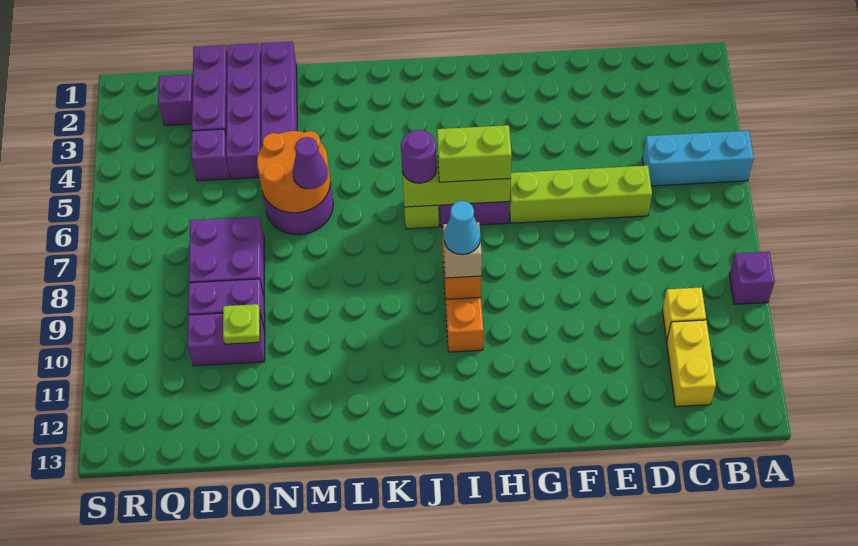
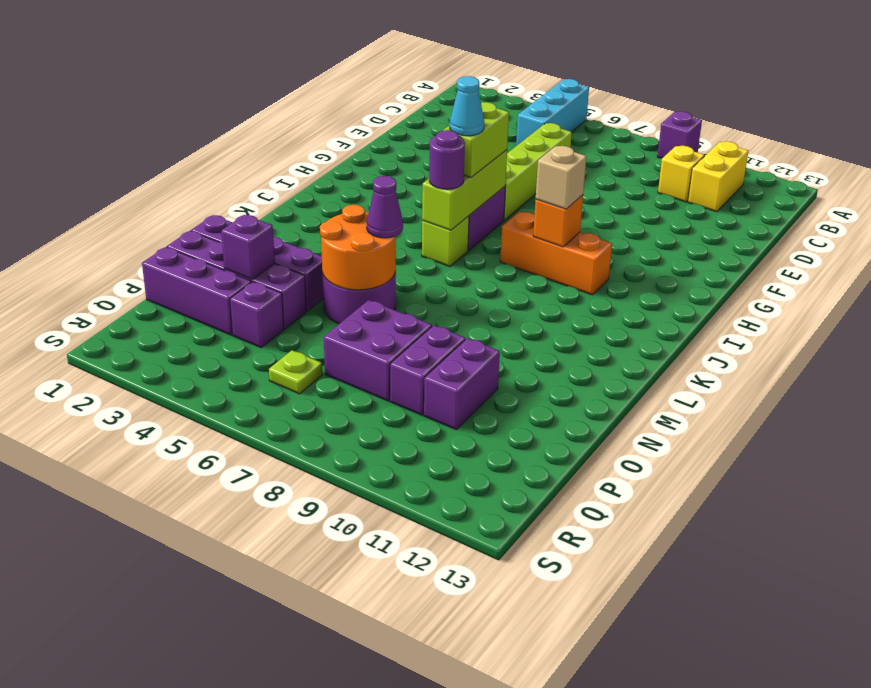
yellow brick C11:C12 level 1 -> yellow brick B11:C11 level 1
cyan cone I9 level 4 -> cyan cone I6 level 4
lime plate O10 level 2 -> lime plate Q6 level 1
purple brick Q2 level 1 -> purple brick O3 level 2

